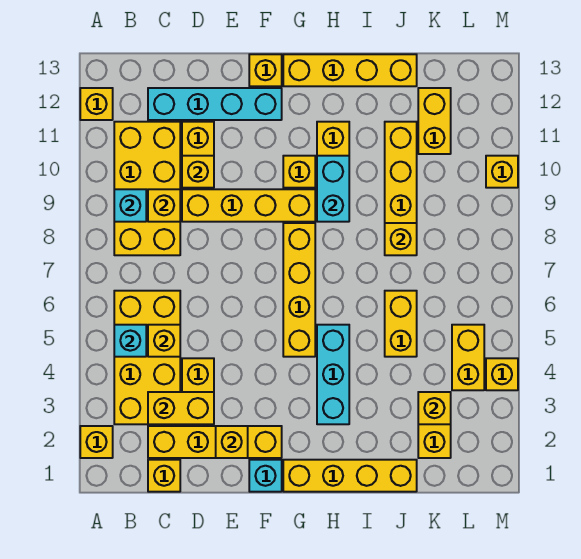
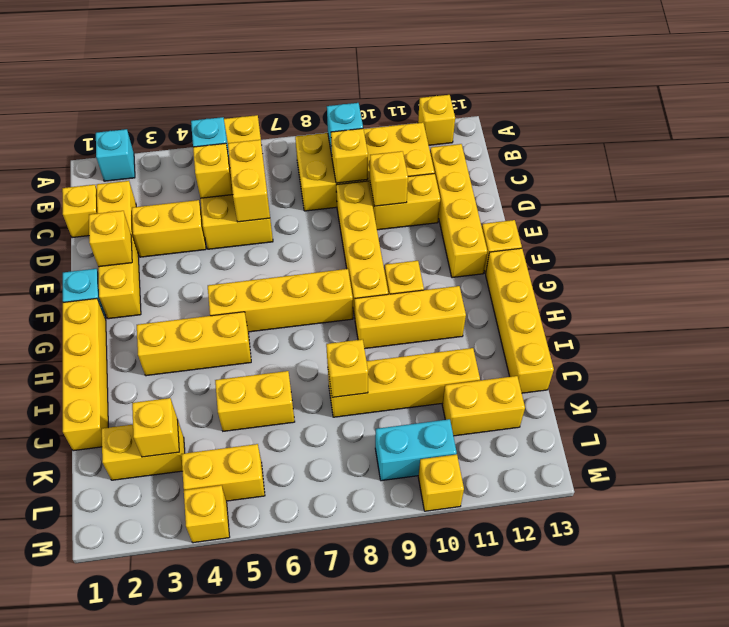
yellow brick A2 level 1 -> cyan brick A2 level 1
yellow brick B3:C6 level 1 -> yellow brick A5:D6 level 1
yellow brick C3:D3 level 2 -> yellow brick C6:D6 level 2
cyan brick C12:F12 level 1 -> yellow brick C12:F12 level 1
cyan brick H3:H5 level 1 -> yellow brick H3:H5 level 1
cyan brick H9:H10 level 2 -> cyan brick L9:L10 level 1

